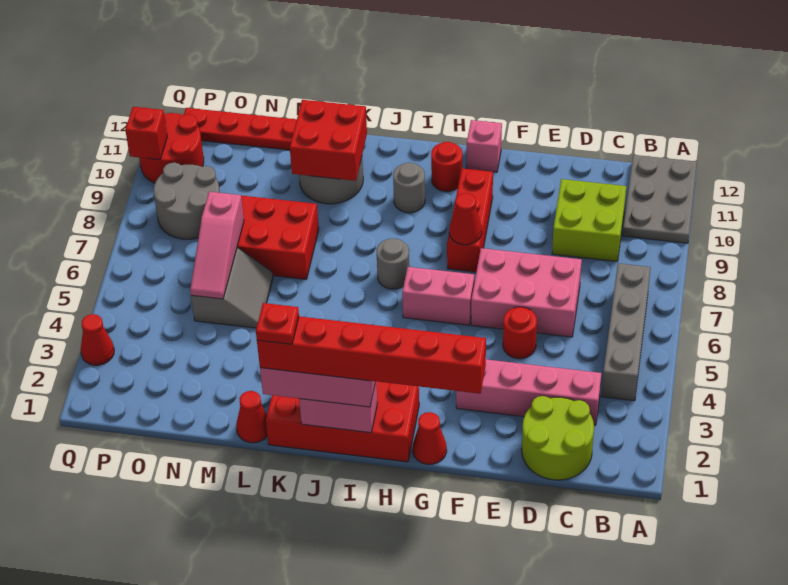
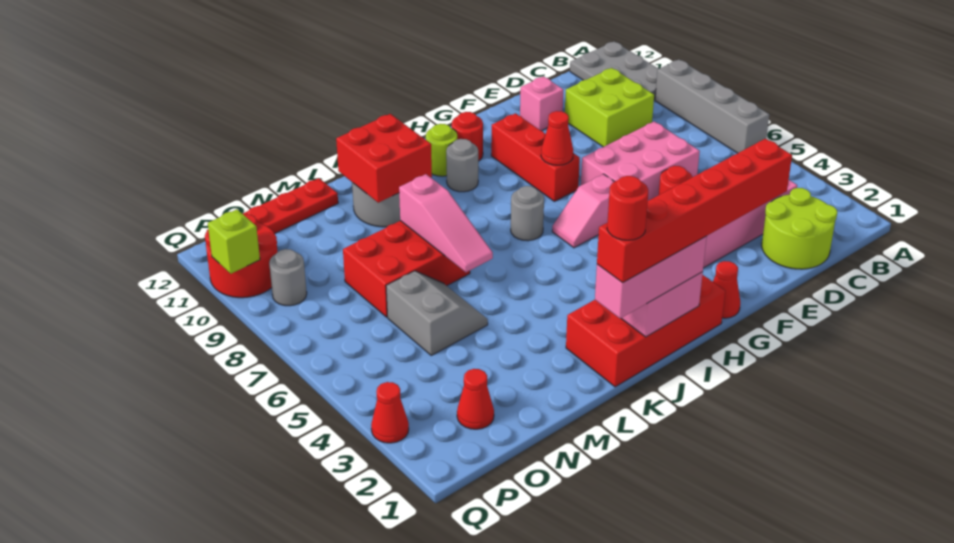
grey brick B4:B7 level 1 -> grey brick A6:A9 level 1
pink brick G6:H6 level 1 -> pink slope G6:H6 level 1 top G
pink brick G12 level 1 -> pink brick E11 level 1
none -> lime round brick I11 level 1
red plate K1 level 5 -> red round brick K1 level 5
red cone L1 level 1 -> red cone O2 level 1
pink slope N5:N7 level 2 top 7 -> pink slope L6:L8 level 2 top 8
grey round brick O8:P9 level 1 -> grey round brick P9 level 1
red brick Q10 level 2 -> lime brick Q10 level 2

